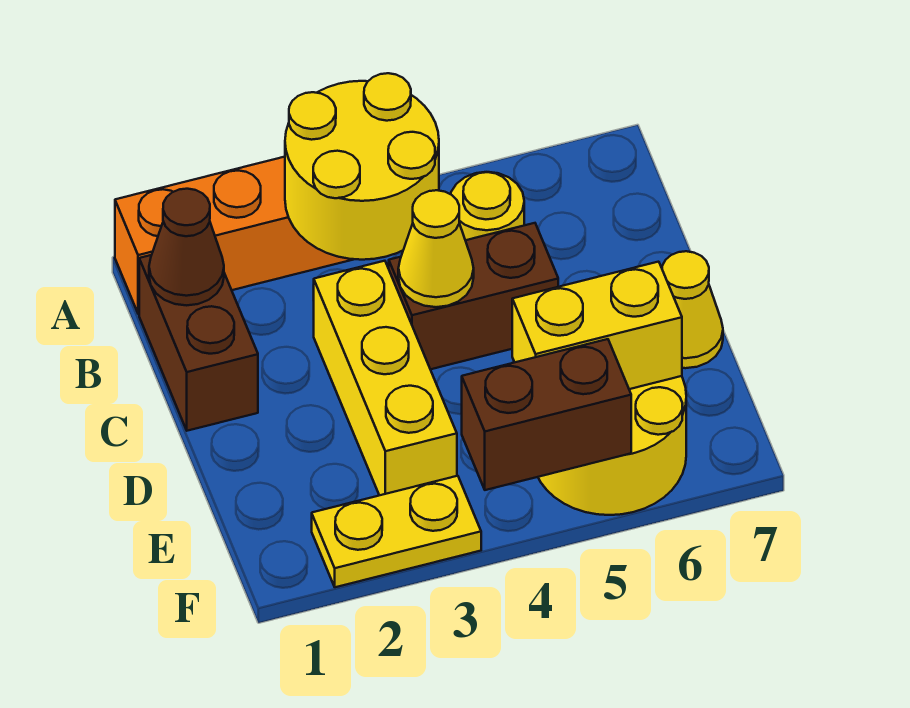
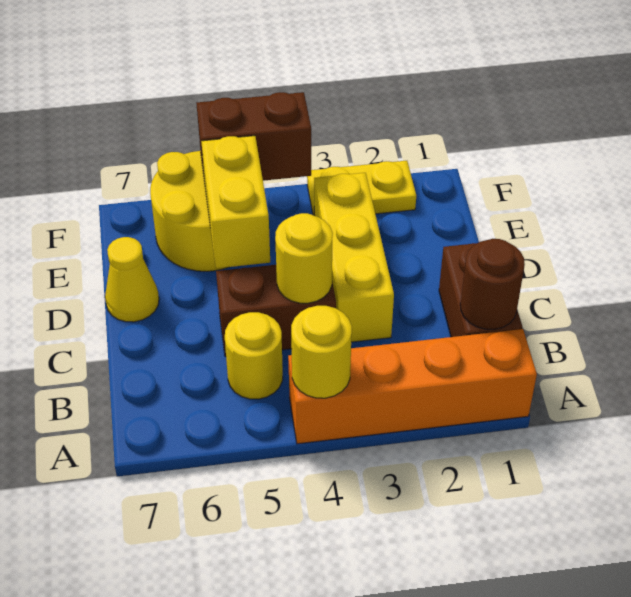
yellow round brick A3:B4 level 2 -> yellow round brick A4 level 2
brown cone B1 level 2 -> brown round brick B1 level 2
yellow cone C4 level 2 -> yellow round brick C4 level 2
yellow brick E5:E6 level 2 -> yellow brick D5:E5 level 2

